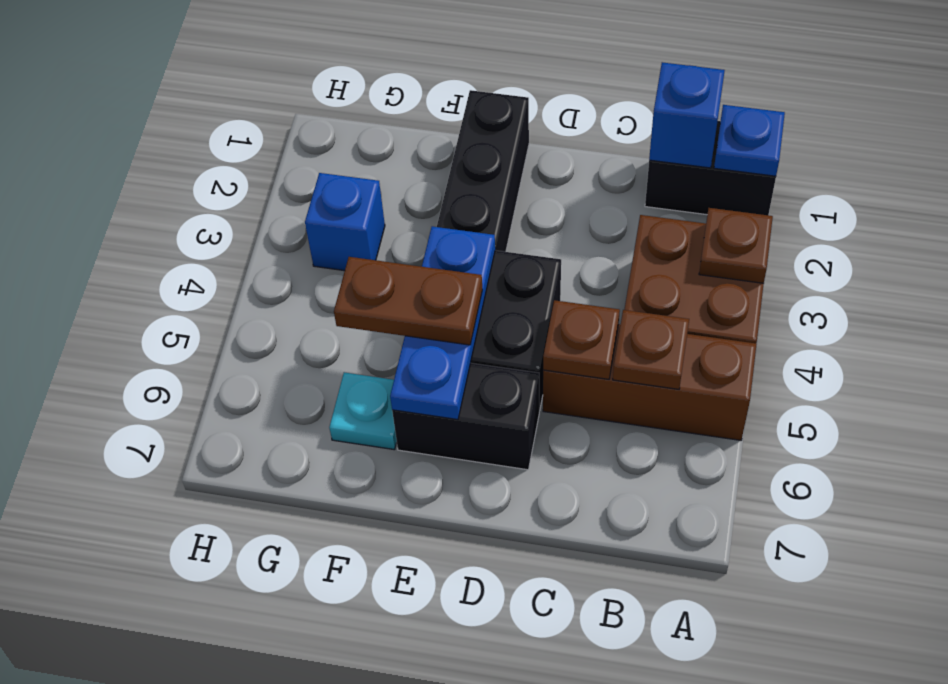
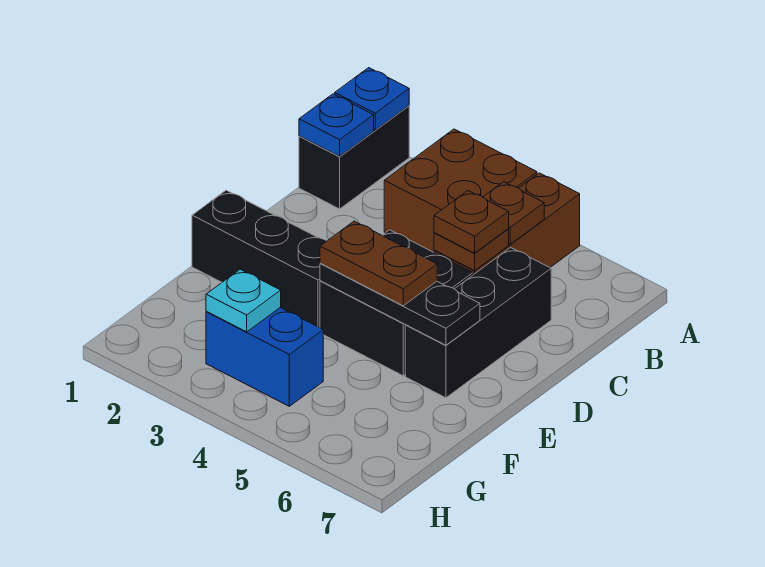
brown plate A3 level 2 -> brown plate C5 level 3
blue brick B1 level 2 -> blue plate B1 level 2
black brick D6:E6 level 1 -> black brick C6:E6 level 1
blue plate E4:E6 level 2 -> black plate E4:E6 level 2
brown plate E5:F5 level 3 -> brown plate E4:E5 level 3
cyan plate F6 level 1 -> cyan plate G3 level 2
blue brick G3 level 1 -> blue brick G3:G4 level 1

